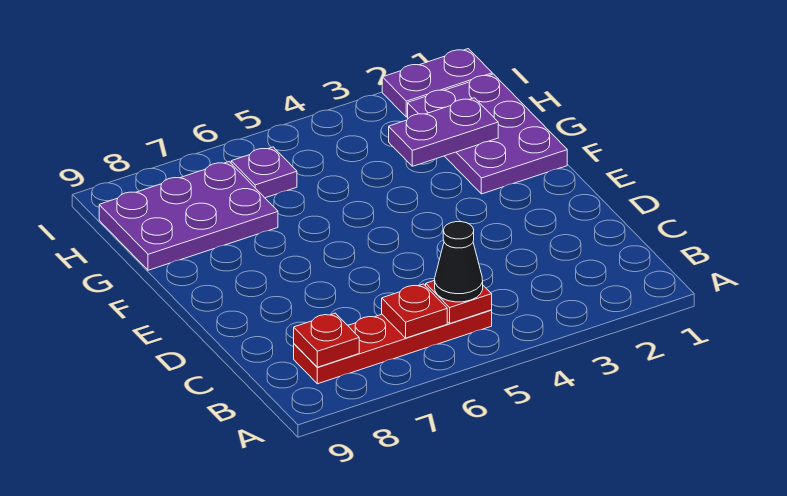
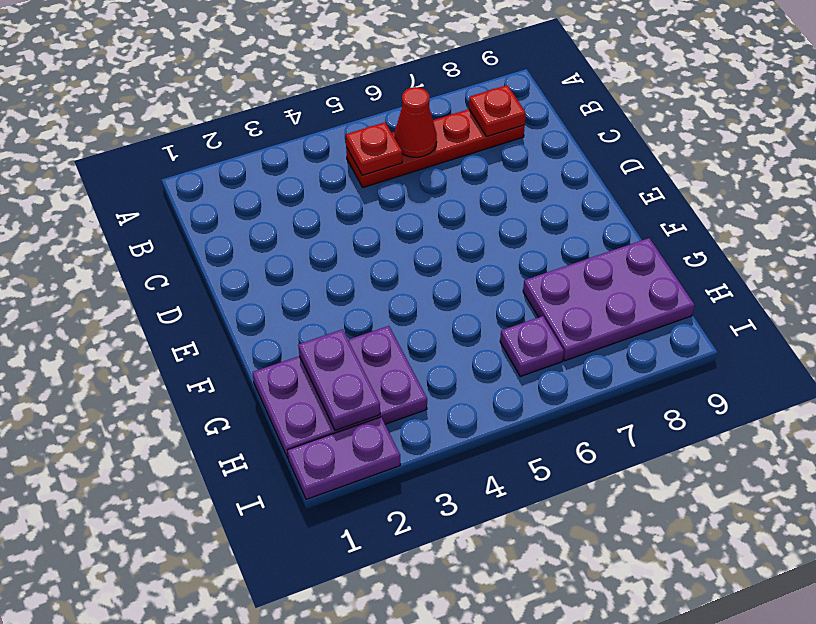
black cone B5 level 3 -> none
red plate B6 level 2 -> red cone B6 level 2
purple plate F1:H2 level 1 -> purple plate G1:H3 level 1
purple plate G2:G3 level 2 -> purple plate G2:H2 level 2

